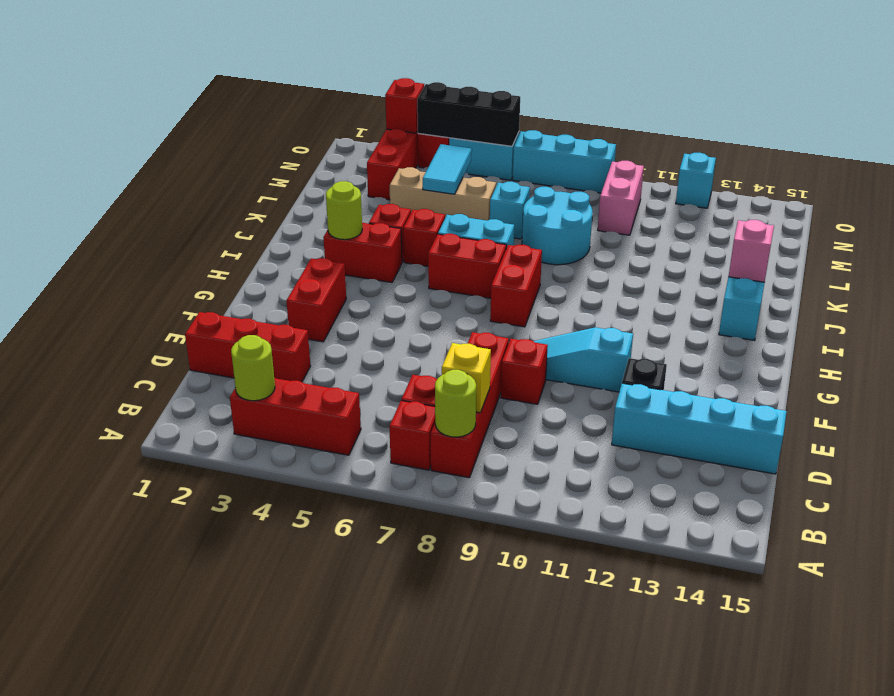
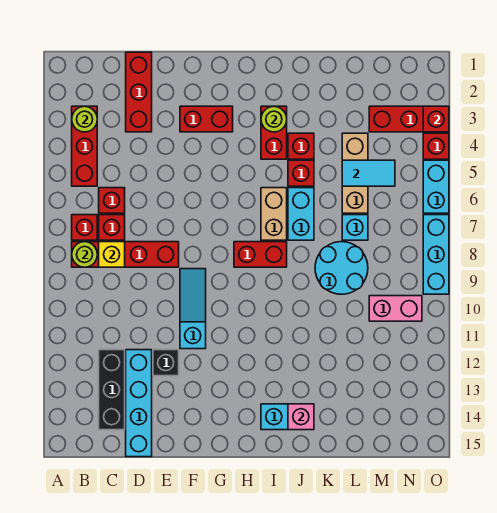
red brick E9 level 1 -> red brick C6 level 1
red brick I6:I7 level 1 -> tan brick I6:I7 level 1
black brick O4:O6 level 2 -> black brick C12:C14 level 1
cyan brick O12 level 1 -> none

